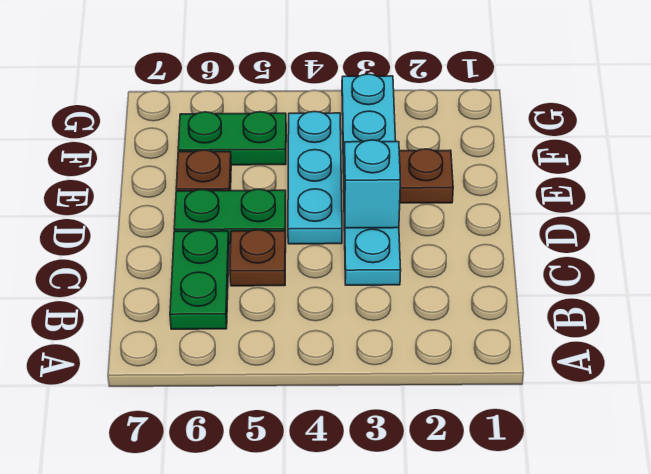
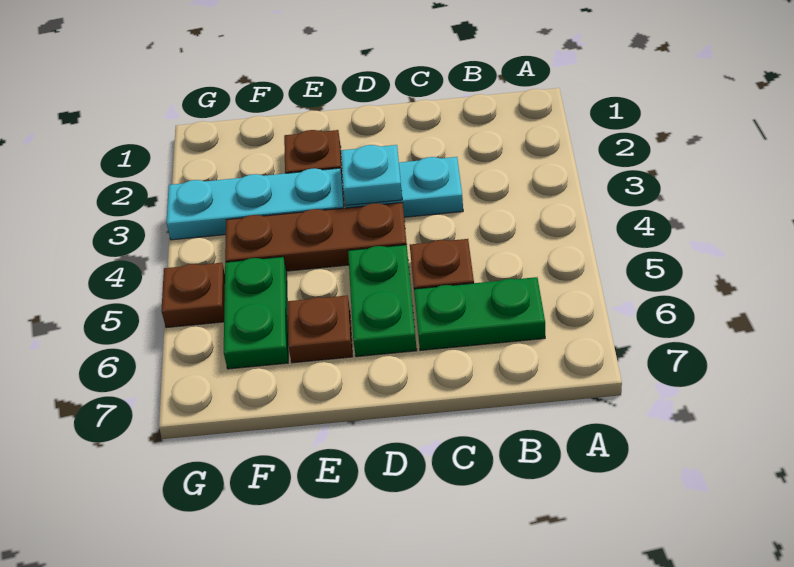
cyan brick D3 level 2 -> cyan plate D3 level 2
cyan plate D4:F4 level 1 -> brown plate D4:F4 level 1
none -> brown plate G5 level 1

